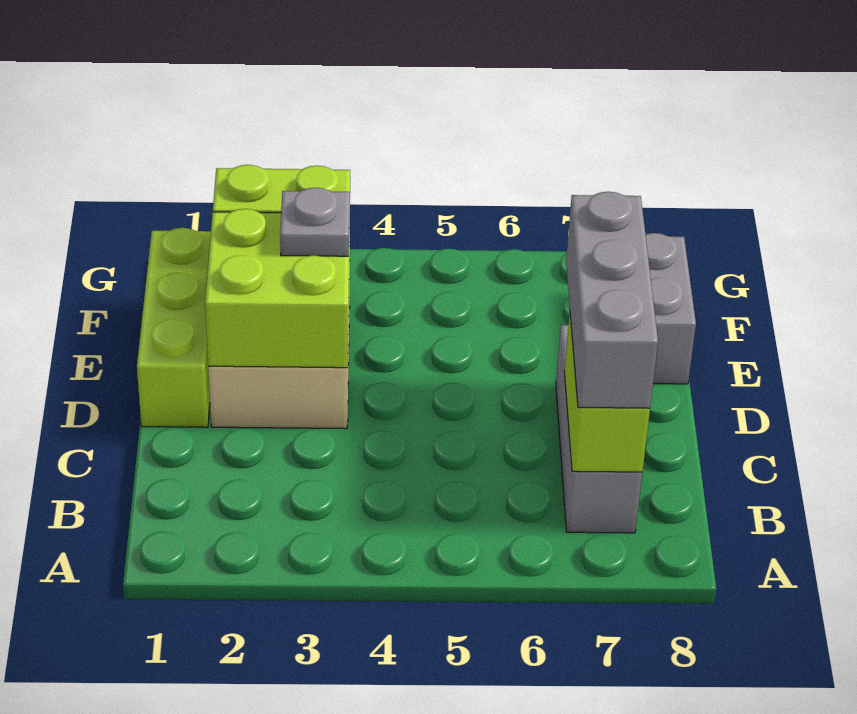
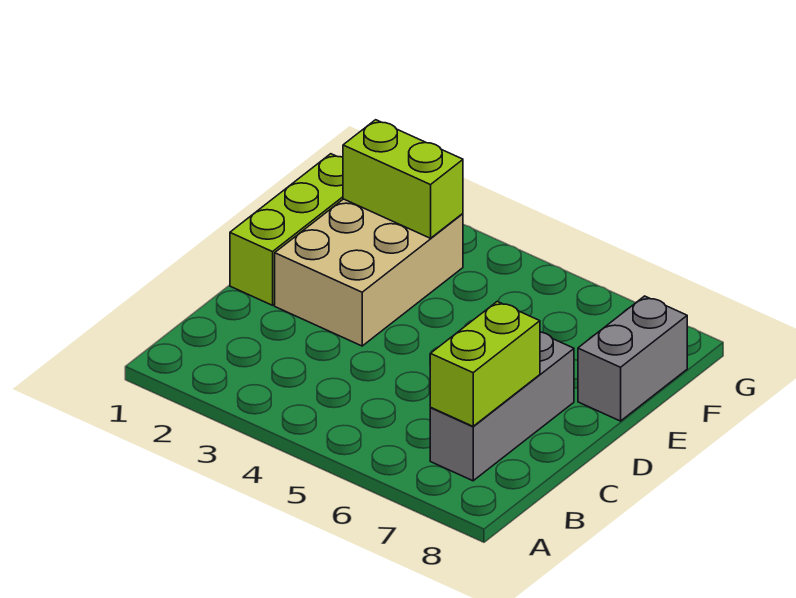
grey brick B7:D7 level 3 -> none
lime brick D2:E3 level 2 -> none
grey plate E3 level 3 -> none

